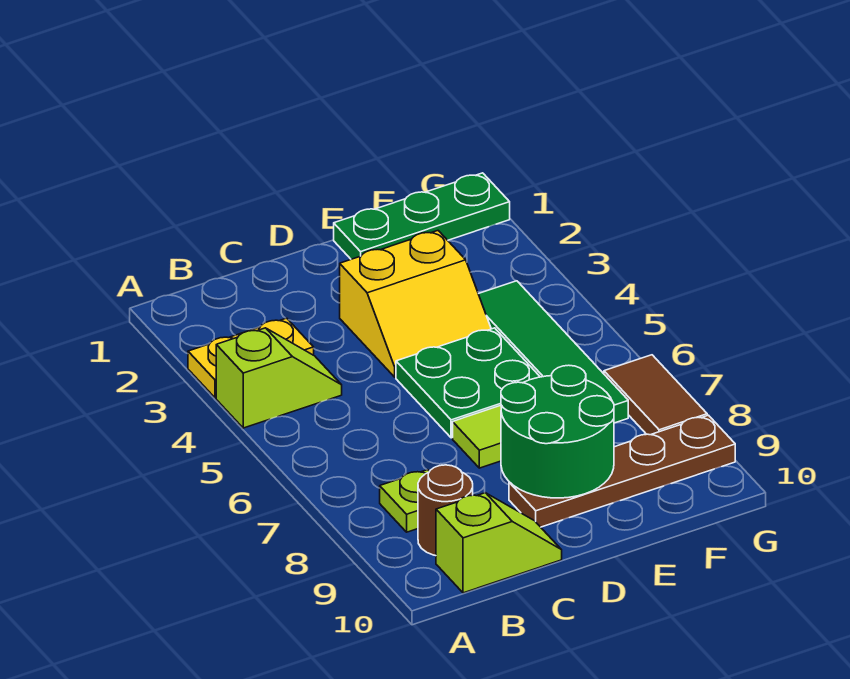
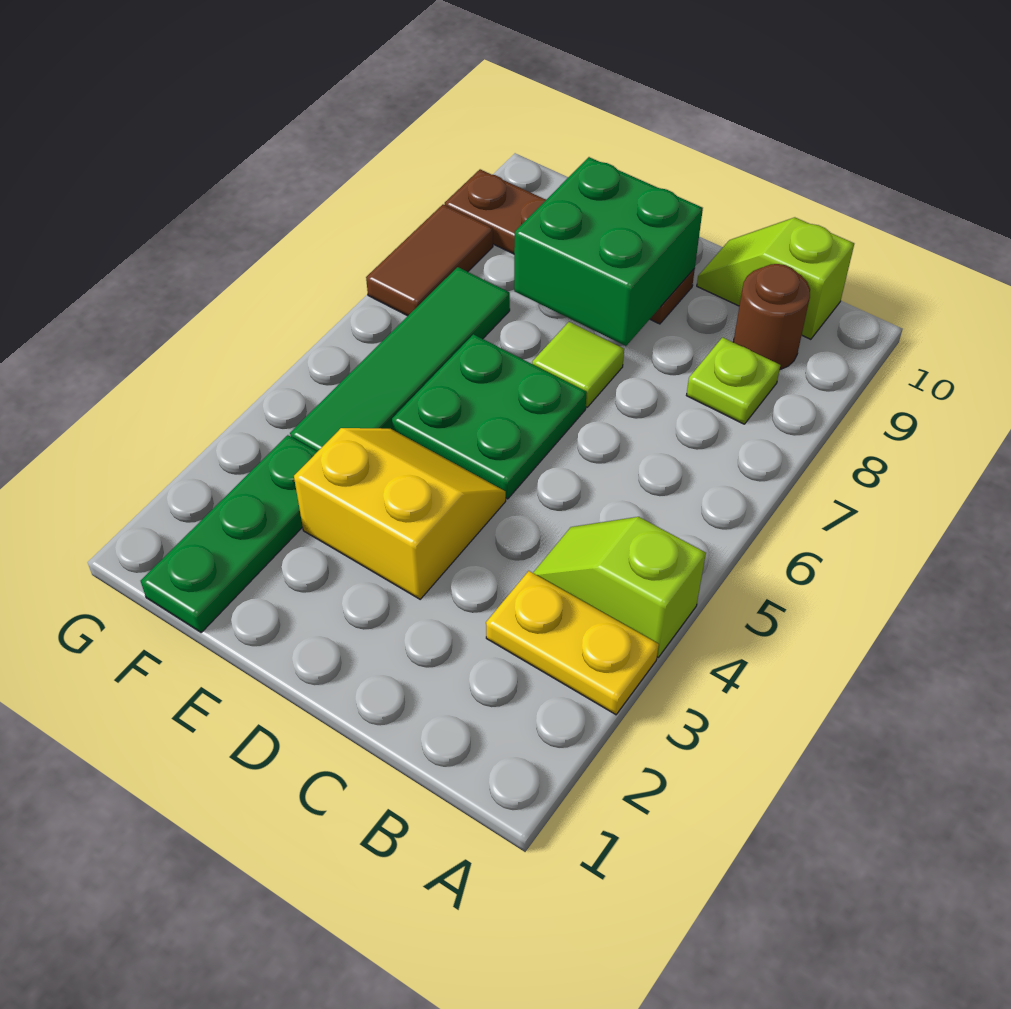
green round brick D8:E9 level 2 -> green brick D8:E9 level 2
green plate E1:G1 level 1 -> green plate F1:F3 level 1

